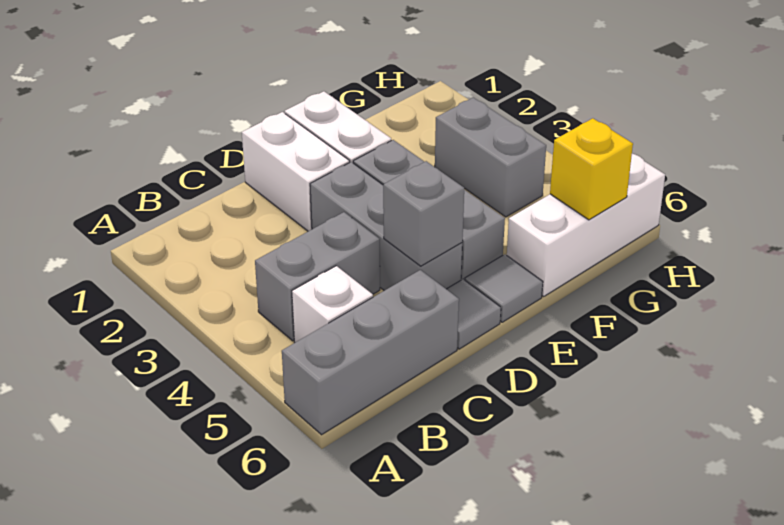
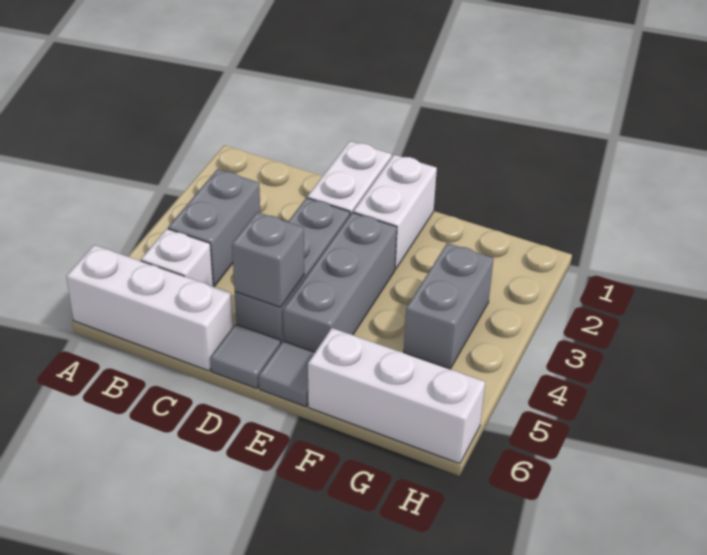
grey brick A6:C6 level 1 -> white brick A6:C6 level 1
grey brick B4:C4 level 1 -> grey brick B3:B4 level 1
yellow brick G6 level 2 -> none

